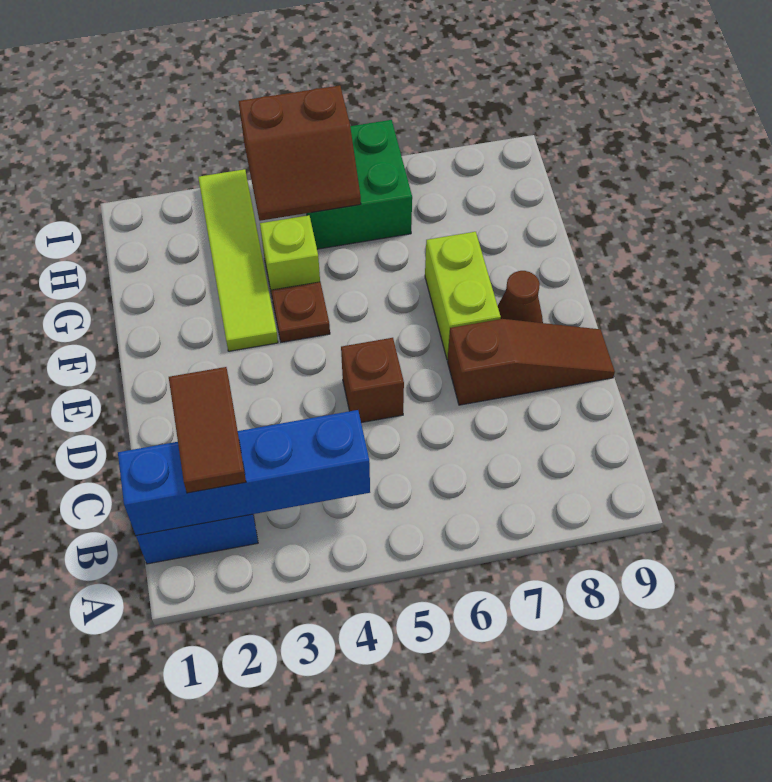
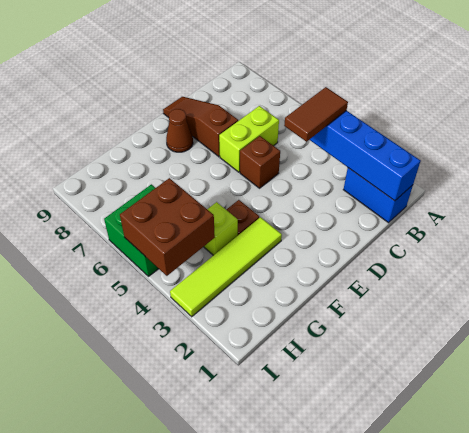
brown tile B2:C2 level 3 -> brown tile B4:C4 level 3
lime brick E7:F7 level 1 -> lime brick C6:D6 level 1
brown slope H4:I5 level 2 top I -> brown brick H4:I5 level 2

